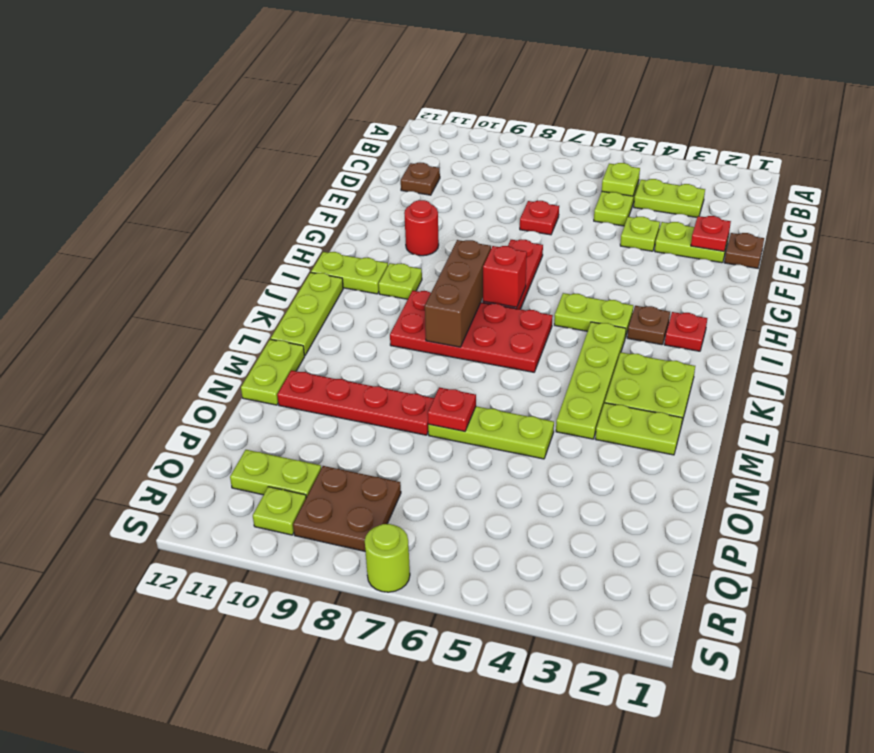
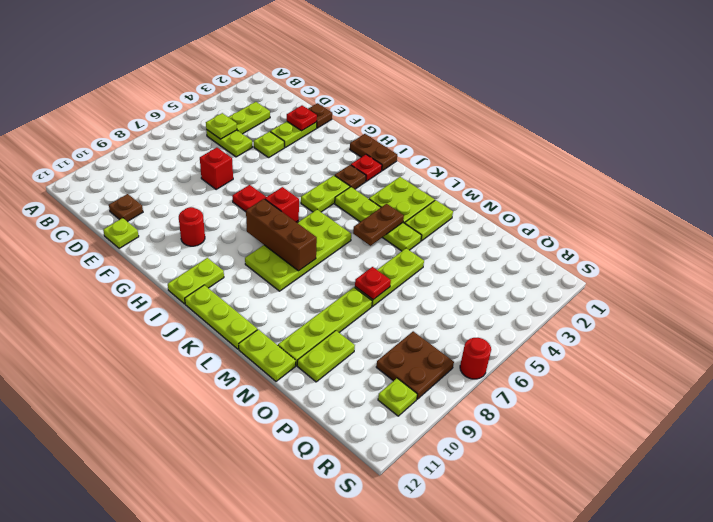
red plate E7 level 1 -> red brick E7 level 1
none -> brown plate H1:I1 level 1
lime plate I10 level 1 -> lime plate E12 level 1
red plate J6:K9 level 1 -> lime plate J6:K9 level 1
none -> brown plate L4:L5 level 2
red plate N8:N11 level 1 -> lime plate N8:N11 level 1
lime plate Q10:Q11 level 1 -> lime plate O10:O11 level 1
lime round brick S7 level 1 -> red round brick S7 level 1

